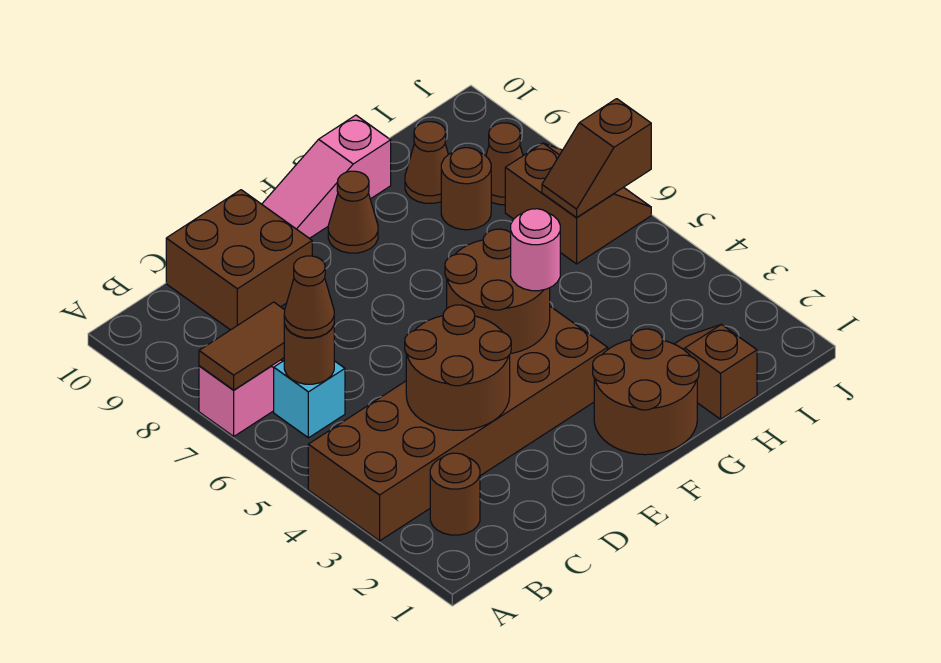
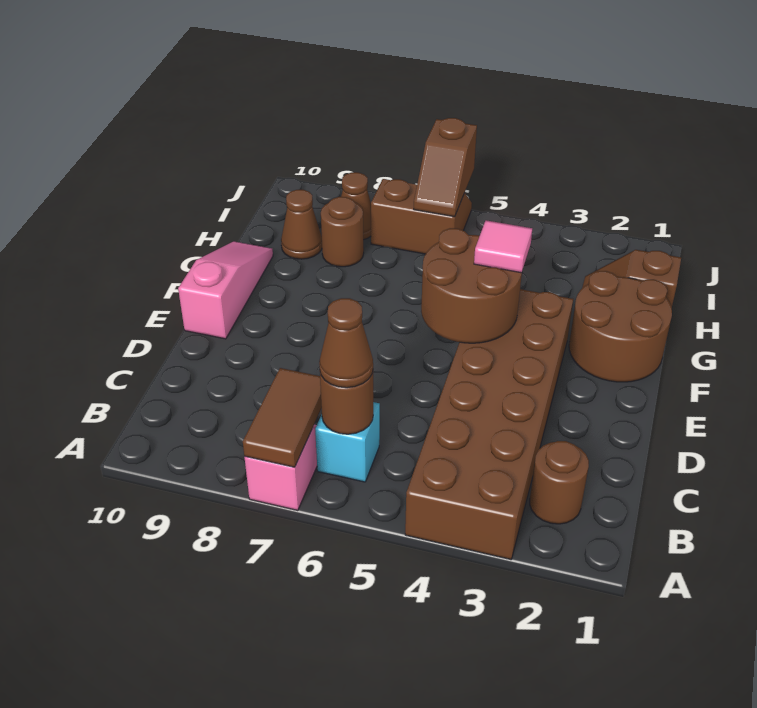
brown round brick C3:D4 level 2 -> none
brown brick C9:D10 level 1 -> none
pink slope E10:G10 level 1 top G -> pink slope E10:G10 level 1 top E
pink round brick F4 level 3 -> pink tile F4 level 3
brown cone F9 level 1 -> none

